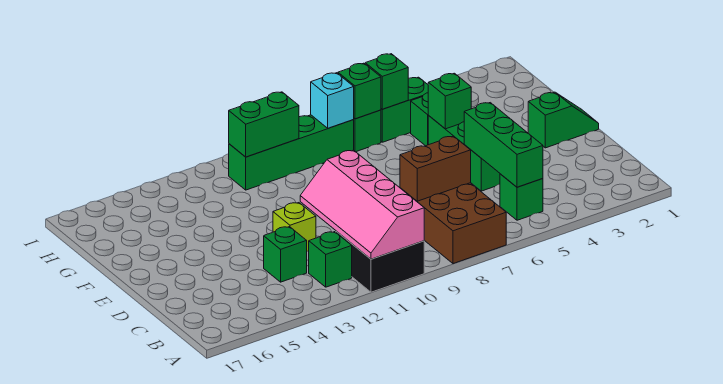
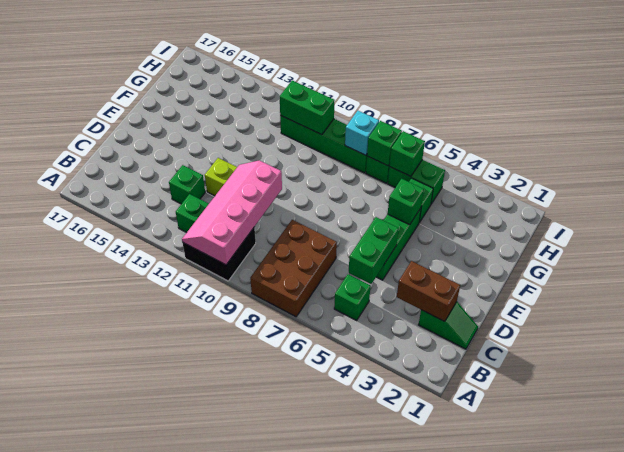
green brick B5:D5 level 2 -> green brick C5:D5 level 2
brown brick C7:C8 level 2 -> brown brick C2:C3 level 2
green slope E1:E2 level 1 top 2 -> green slope C1:C2 level 1 top 2

